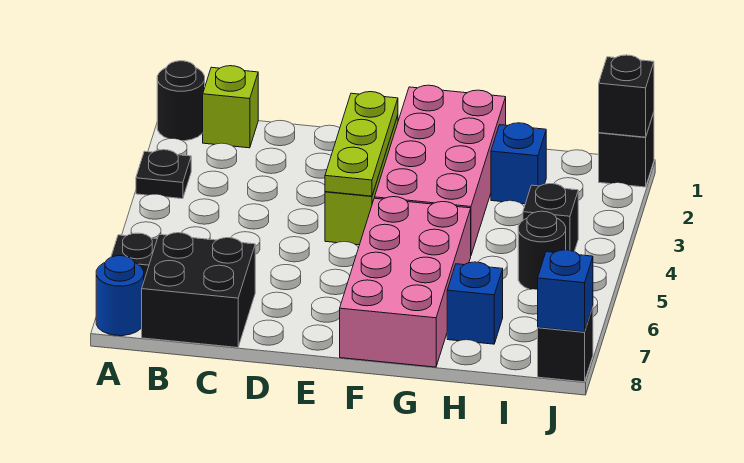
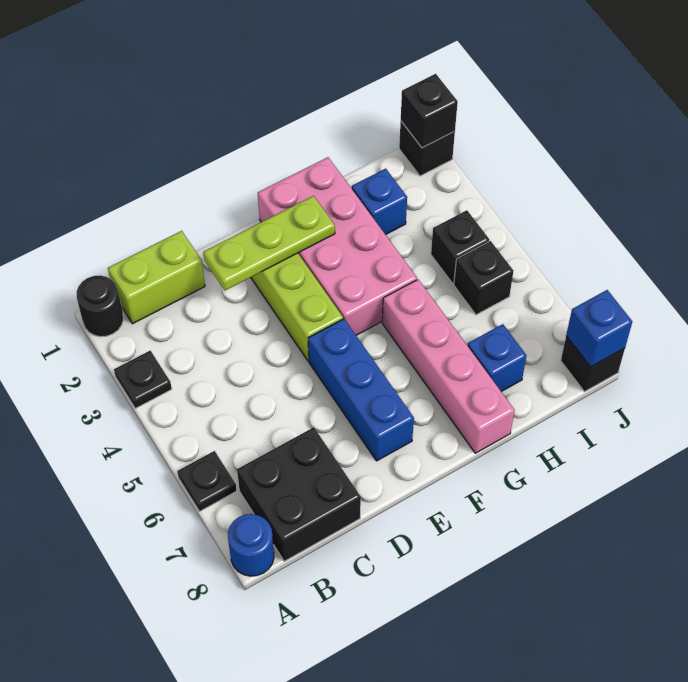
lime brick B1 level 1 -> lime brick B1:C1 level 1
lime plate E2:E4 level 2 -> lime plate D2:F2 level 2
none -> blue brick E5:E7 level 1
pink brick F5:G8 level 1 -> pink brick G5:G8 level 1
black round brick I5 level 1 -> black brick I5 level 1

